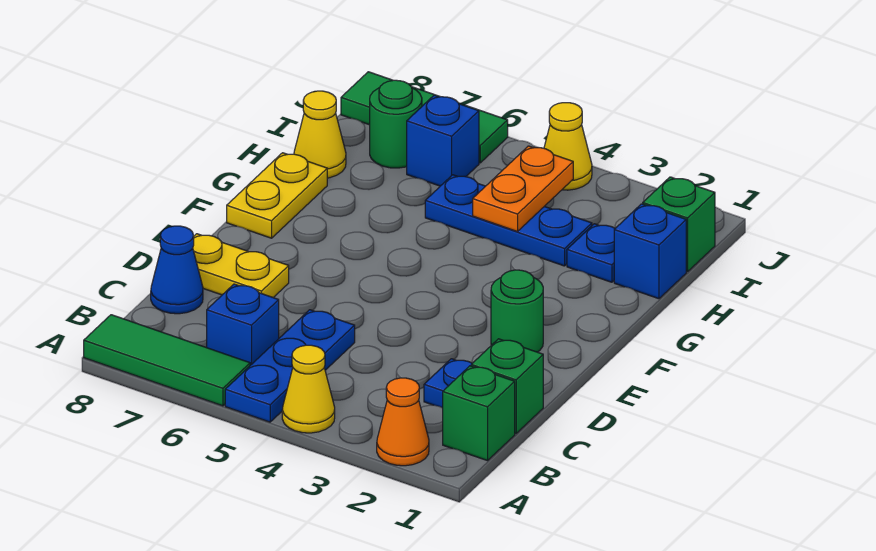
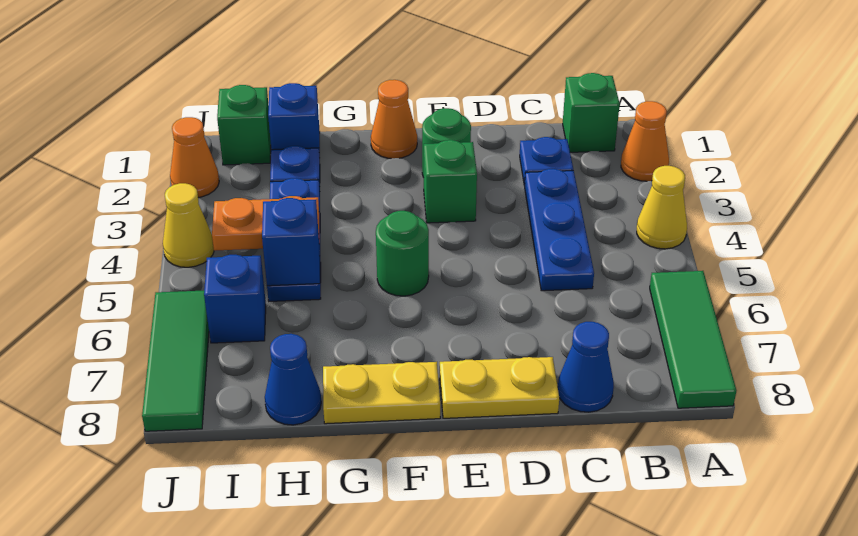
blue plate A5:C5 level 1 -> blue plate C3:C5 level 1
blue brick B6 level 1 -> blue brick H5 level 2
green brick C1 level 1 -> green brick E3 level 1
yellow plate D7:D8 level 1 -> yellow plate D8:E8 level 1
none -> orange cone F1 level 1
yellow cone H8 level 1 -> blue cone H8 level 1
green round brick I7 level 1 -> green round brick F5 level 1
none -> orange cone J2 level 1

